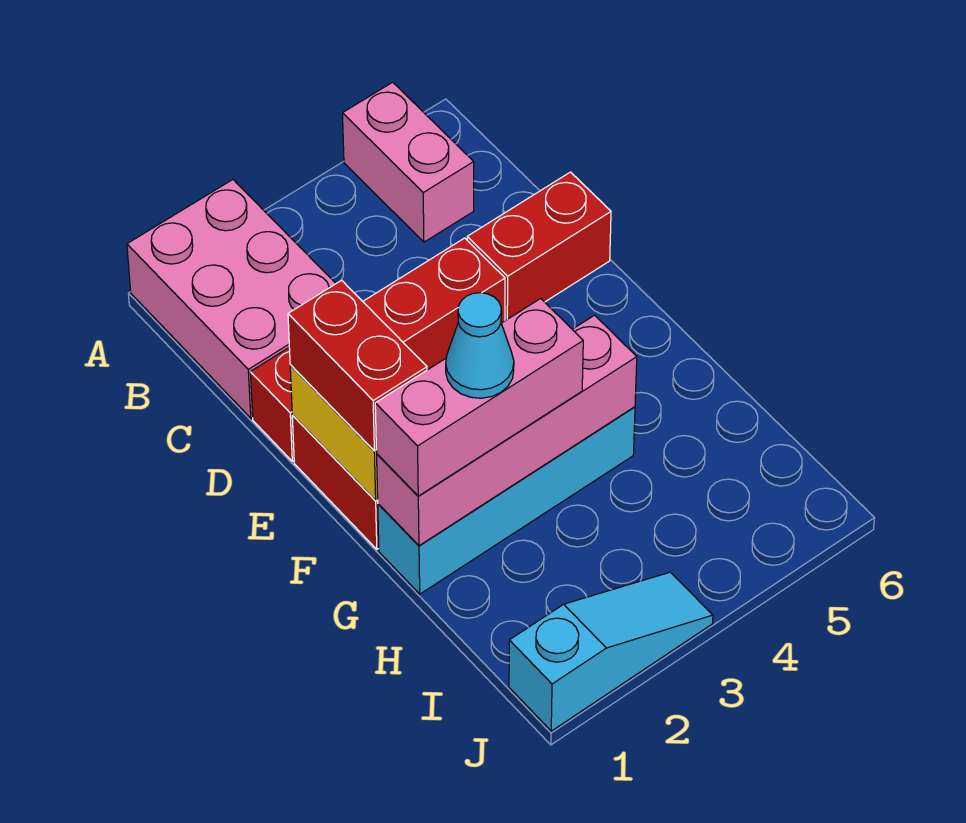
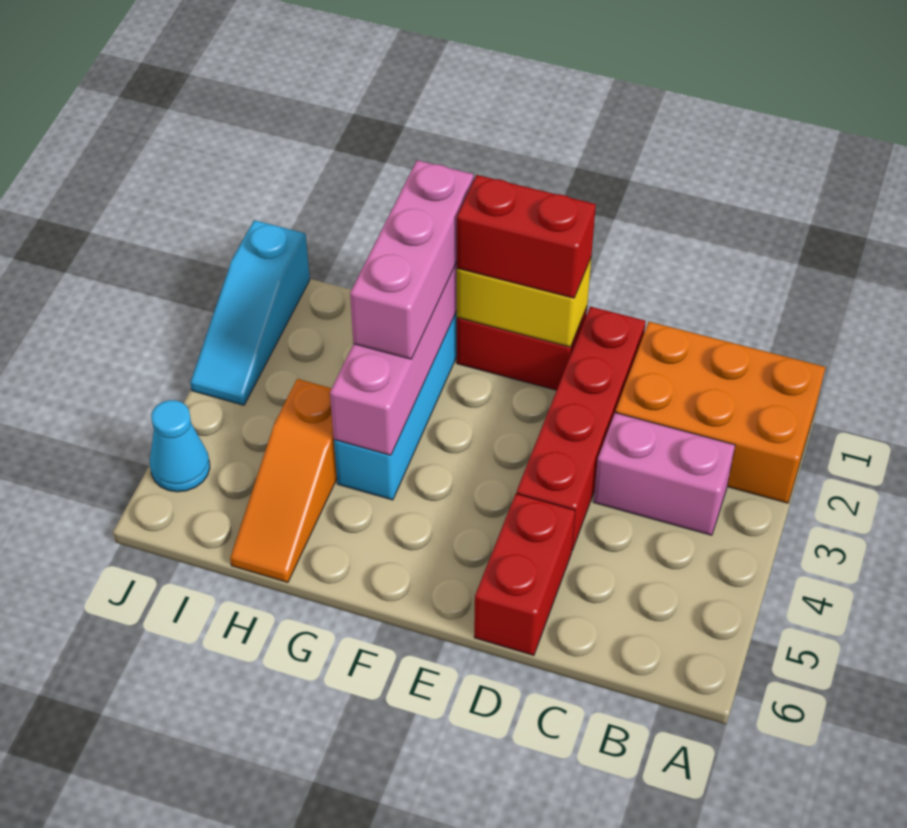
pink brick A1:C2 level 1 -> orange brick A1:C2 level 1
pink brick A5:B5 level 1 -> pink brick B3:C3 level 1
cyan cone G2 level 4 -> cyan cone J5 level 1
none -> orange slope H4:H6 level 1 top 4

